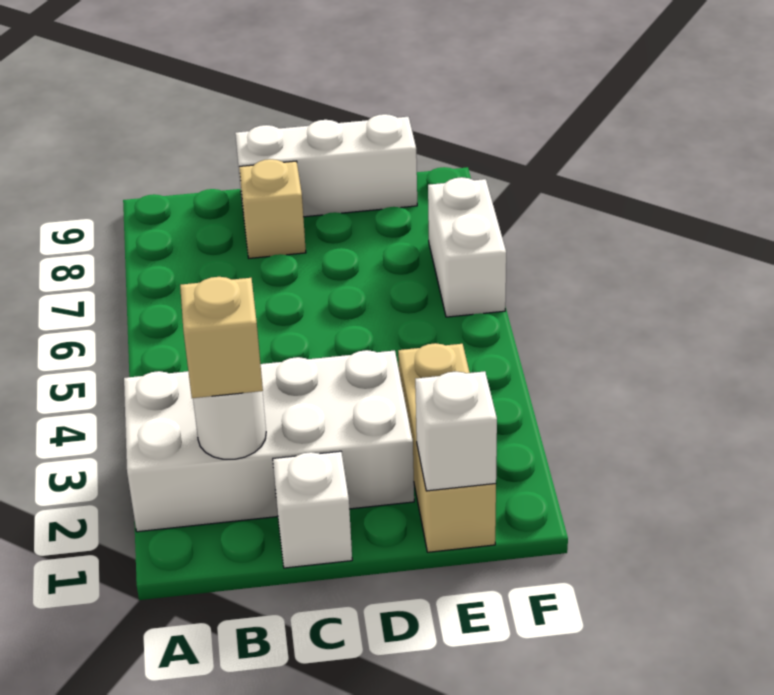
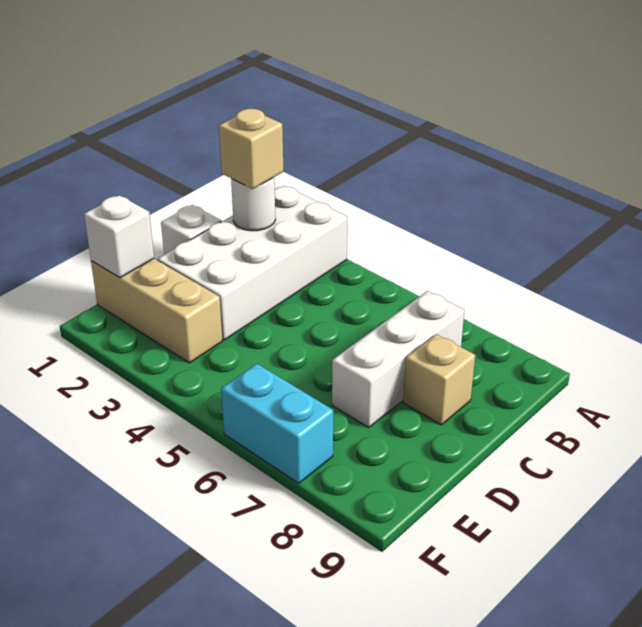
white brick C9:E9 level 1 -> white brick B7:D7 level 1
white brick F6:F7 level 1 -> cyan brick F6:F7 level 1

